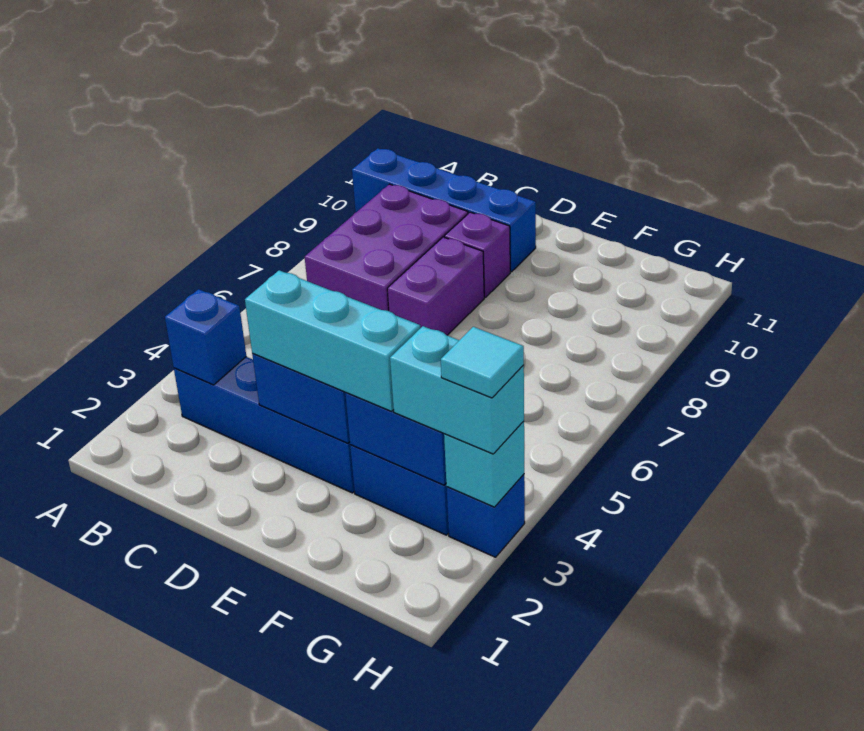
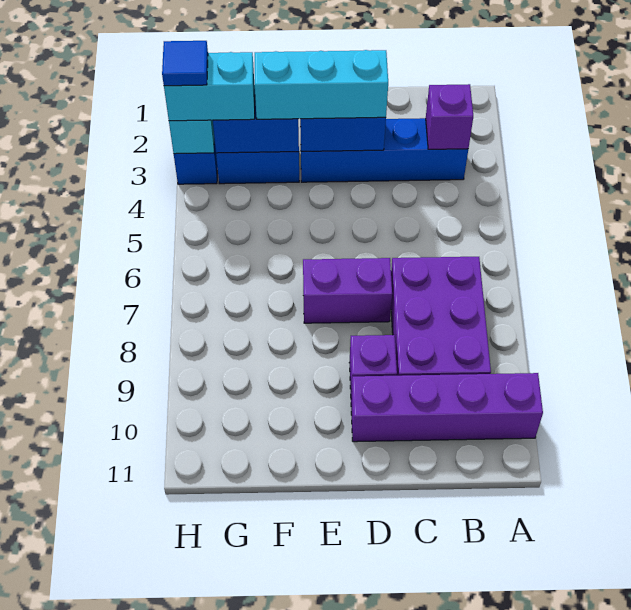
blue brick A10:D10 level 1 -> purple brick A10:D10 level 1
blue brick B3 level 2 -> purple brick B3 level 2
purple brick D7:D8 level 1 -> purple brick D7:E7 level 1
cyan tile H3 level 4 -> blue tile H3 level 4

